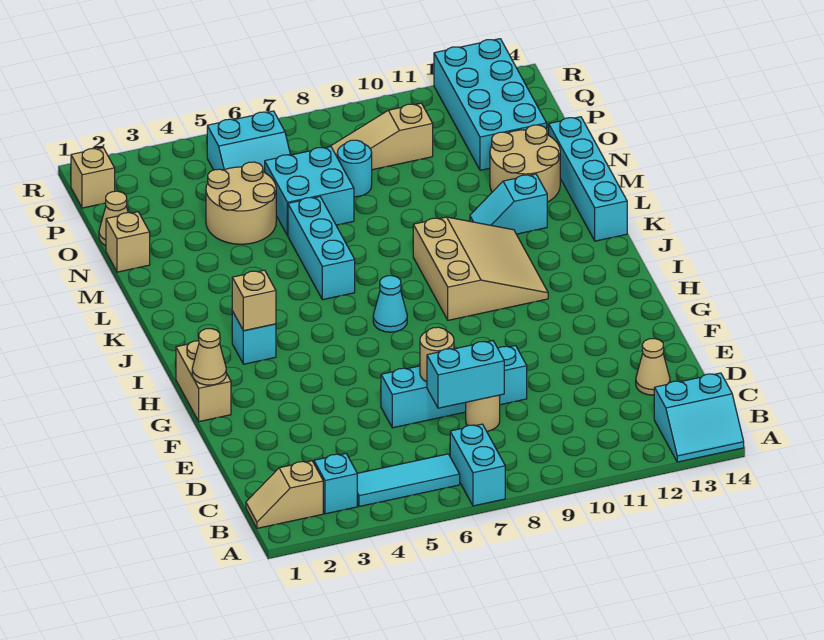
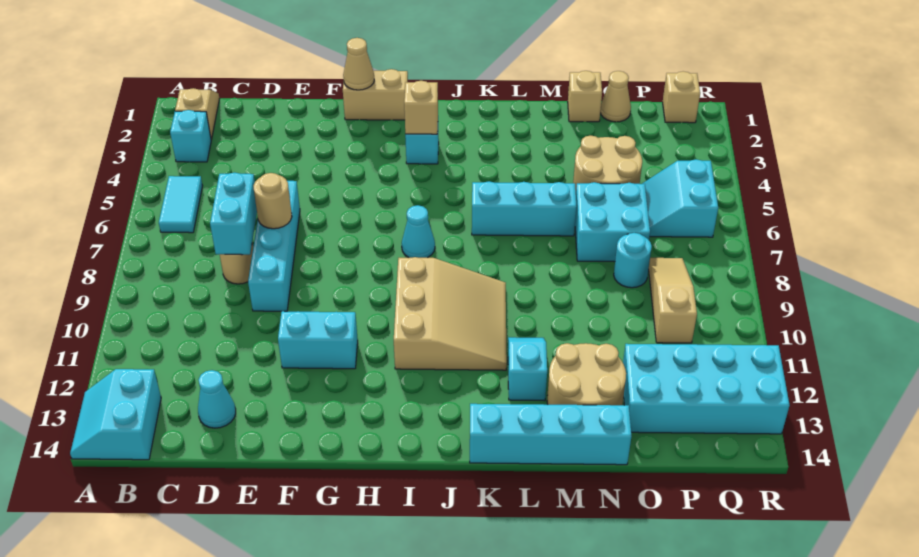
cyan brick A7:B7 level 1 -> cyan brick F11:G11 level 1
cyan tile B4:B6 level 1 -> cyan tile B5:B6 level 1
tan cone D13 level 1 -> cyan cone D13 level 1
tan slope I9:K11 level 1 top 9 -> tan slope I9:K11 level 1 top I

